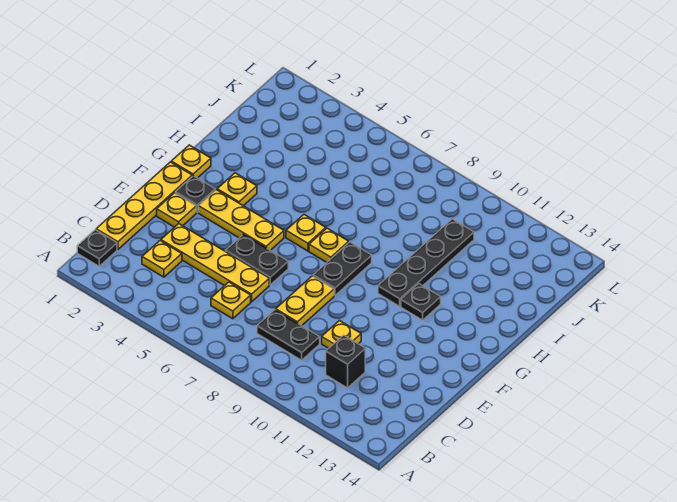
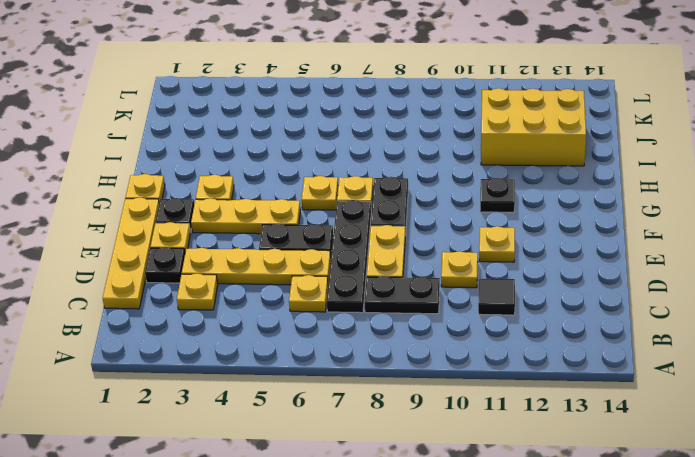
black plate B1 level 1 -> black plate D2 level 1
black brick C11 level 1 -> black tile C11 level 1
none -> yellow plate E11 level 1
black plate G10:J10 level 1 -> black plate C7:F7 level 1
none -> yellow brick I11:J13 level 1

